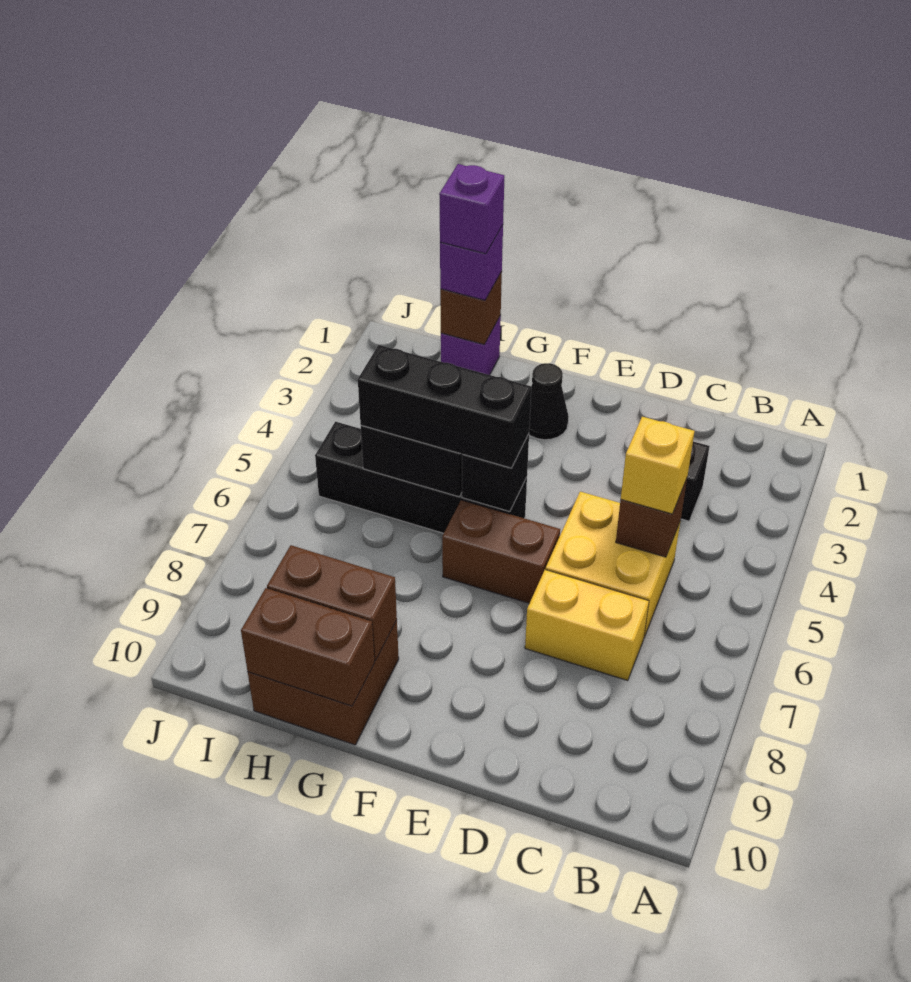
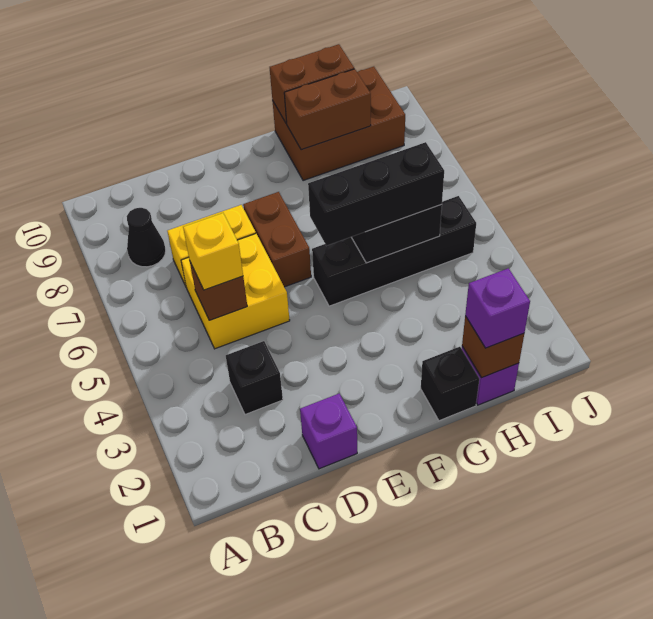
brown brick E6:F6 level 1 -> brown brick E6:E7 level 1
black cone F2 level 1 -> black cone B8 level 1
black brick F5 level 2 -> black brick G1 level 1
brown brick G9:H10 level 1 -> brown brick G9:I10 level 1
purple brick H1 level 4 -> purple brick D1 level 1

